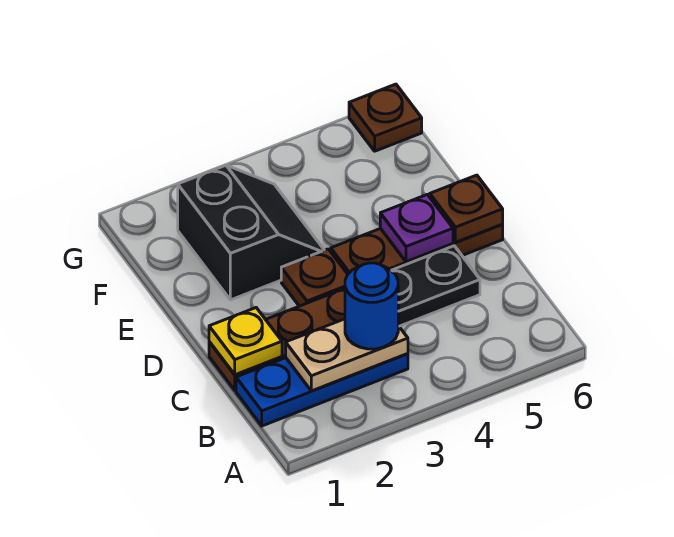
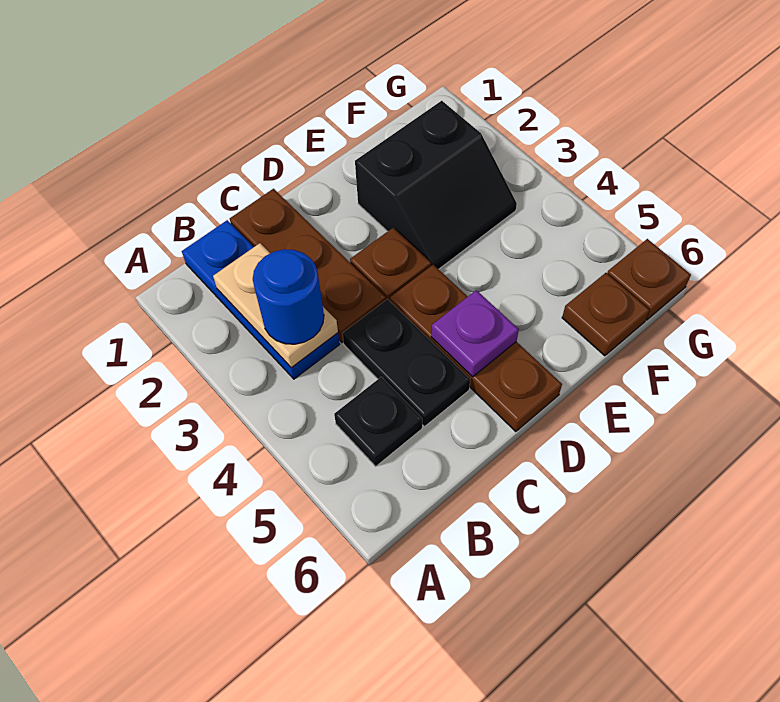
none -> black plate B5 level 1
yellow plate C1 level 2 -> none
brown plate D6 level 2 -> brown plate F6 level 1

